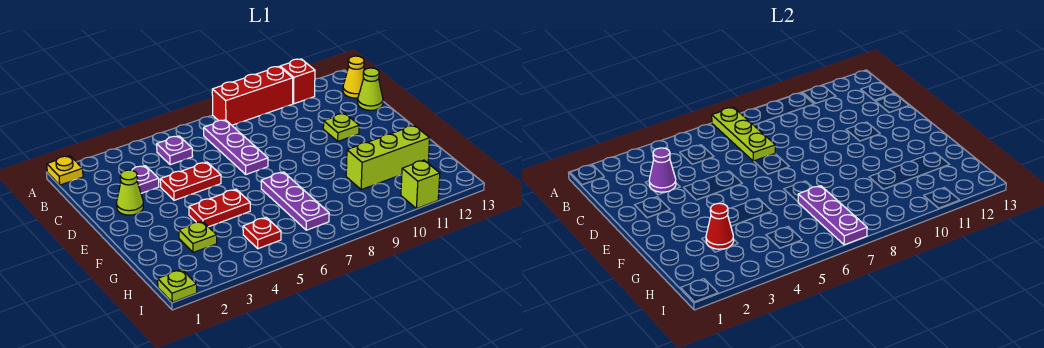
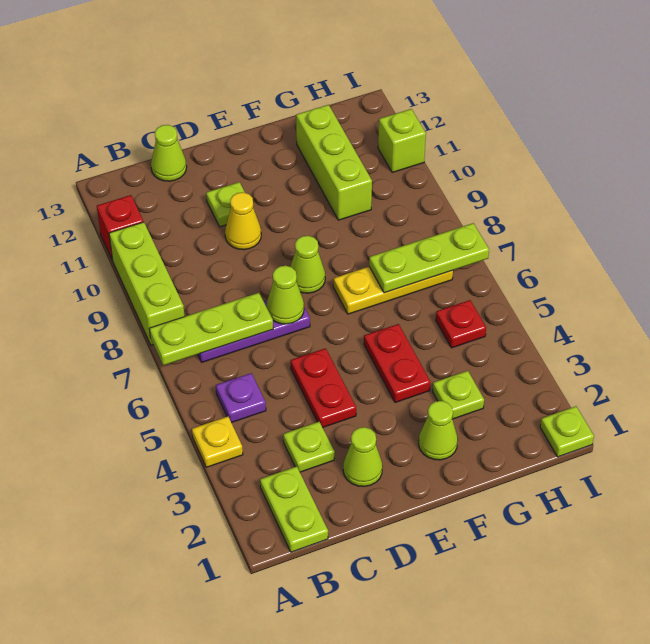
yellow plate A1 level 1 -> yellow plate A4 level 1
red brick A8:A10 level 1 -> lime brick A8:A10 level 1
none -> lime plate B1:B2 level 1
yellow cone B13 level 1 -> yellow cone D10 level 1
purple plate C3 level 1 -> lime plate C3 level 1
purple cone C3 level 2 -> none
none -> lime cone D7 level 2
none -> lime cone E8 level 1
none -> lime cone F2 level 1
purple plate F7:H7 level 1 -> yellow plate F7:H7 level 1
red cone G3 level 2 -> none
purple plate G7:I7 level 2 -> lime plate G7:I7 level 2

